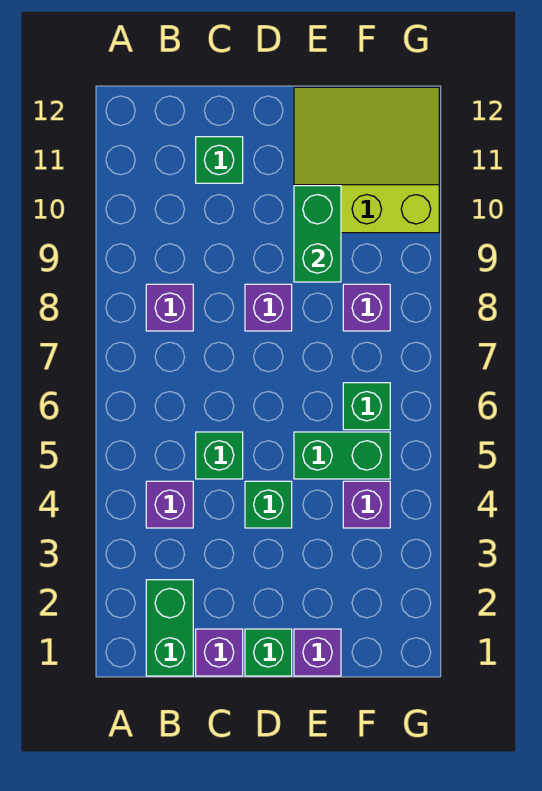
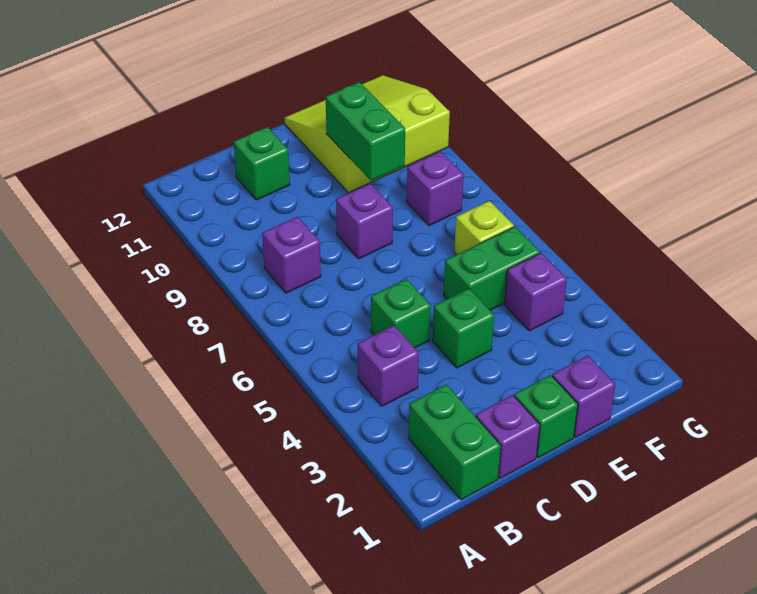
green brick F6 level 1 -> lime brick F6 level 1

